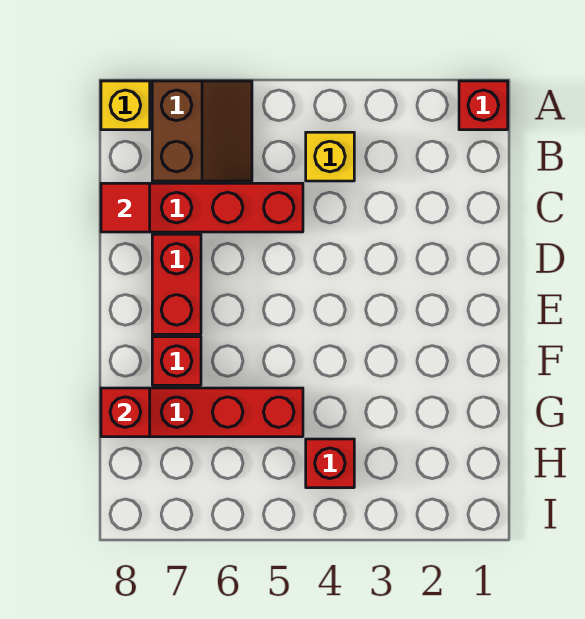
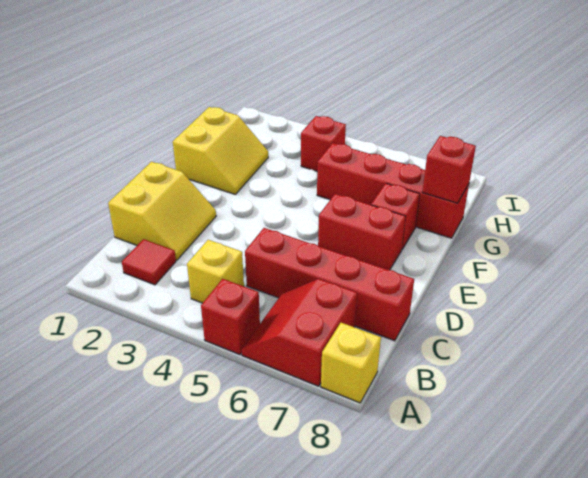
red brick A1 level 1 -> red brick A5 level 1
brown slope A6:B7 level 1 top 7 -> red slope A6:B7 level 1 top 7
none -> yellow slope C1:D2 level 1 top 1
red tile C8 level 2 -> red tile B2 level 1
red brick D7:E7 level 1 -> red brick E6:E7 level 1
none -> yellow slope F1:G2 level 1 top 1

